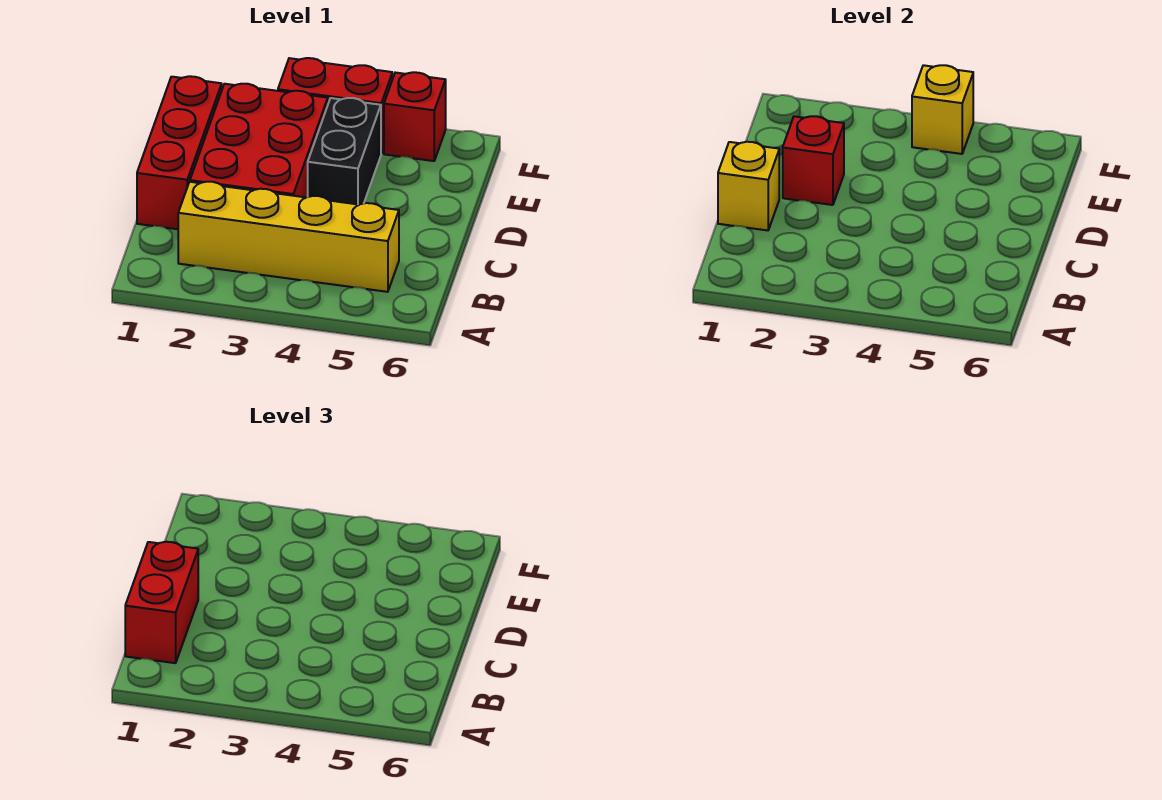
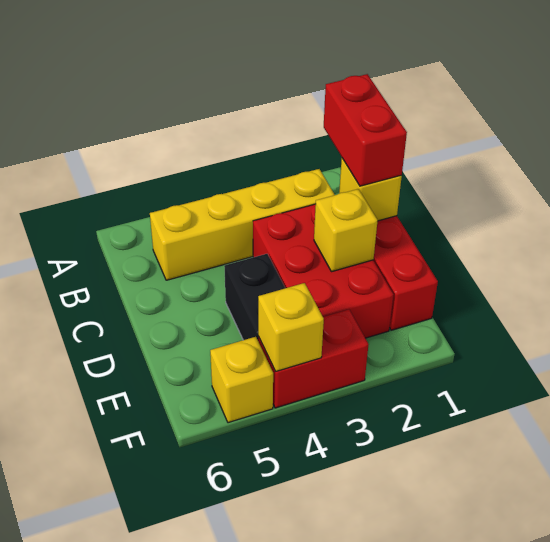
red brick D2 level 2 -> yellow brick D2 level 2
red brick F5 level 1 -> yellow brick F5 level 1

